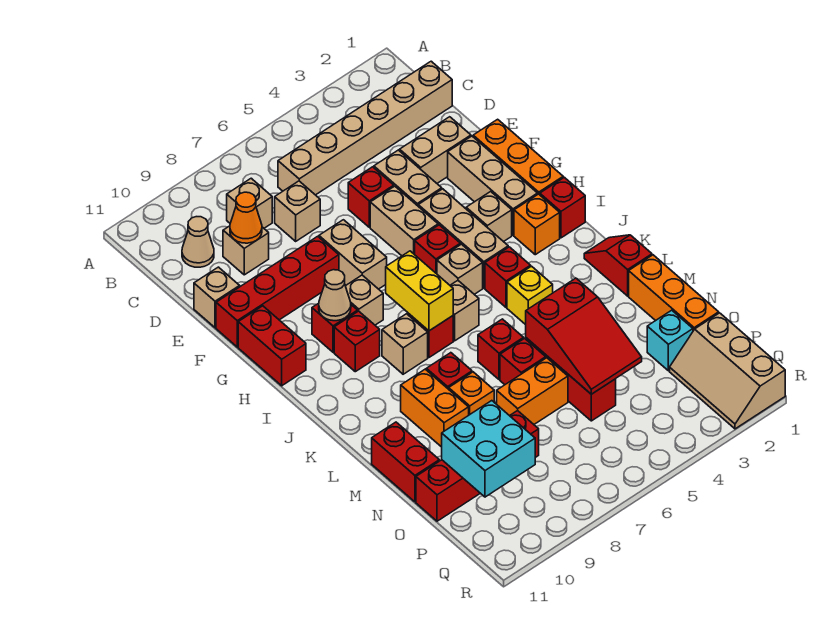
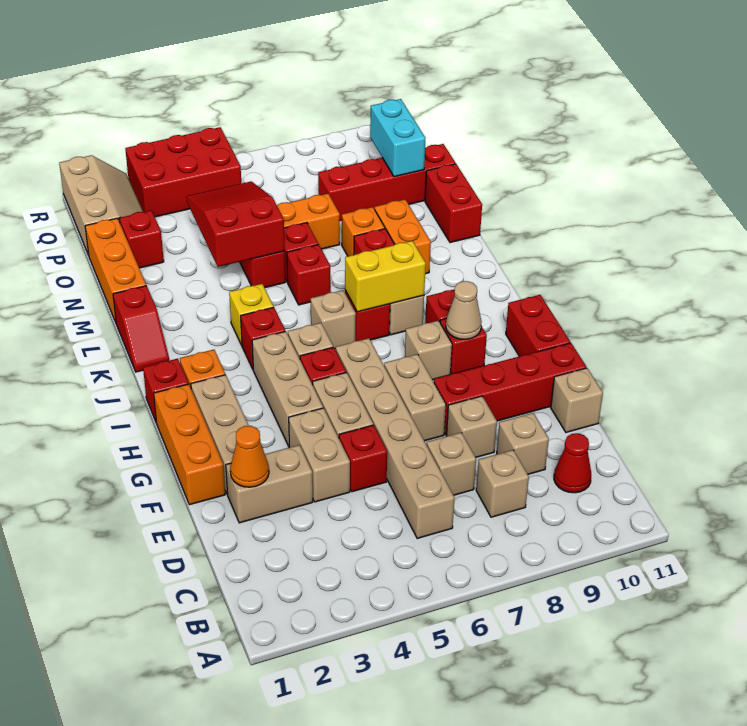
tan brick C1:C6 level 1 -> tan brick C6:H6 level 1
tan cone C10 level 1 -> red cone C10 level 1
orange cone D9 level 2 -> orange cone E2 level 2
tan brick H3 level 1 -> tan brick E8 level 1
yellow brick I7:J7 level 2 -> yellow brick J7:J8 level 2
cyan brick O2 level 1 -> red brick O2 level 1
cyan brick O9:P10 level 2 -> cyan brick O10:P10 level 2
none -> red brick Q3:R5 level 1

